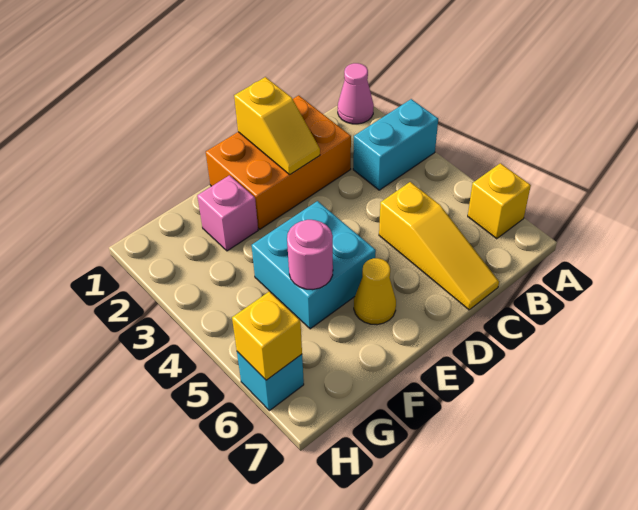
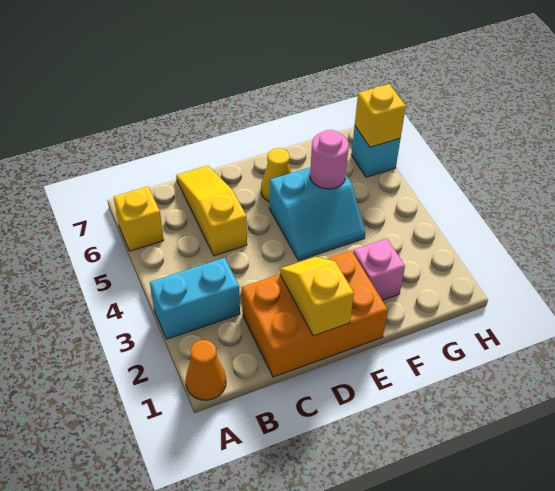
pink cone A1 level 1 -> orange cone A1 level 1
cyan brick E4:F5 level 1 -> cyan slope E4:F5 level 1 top 5

